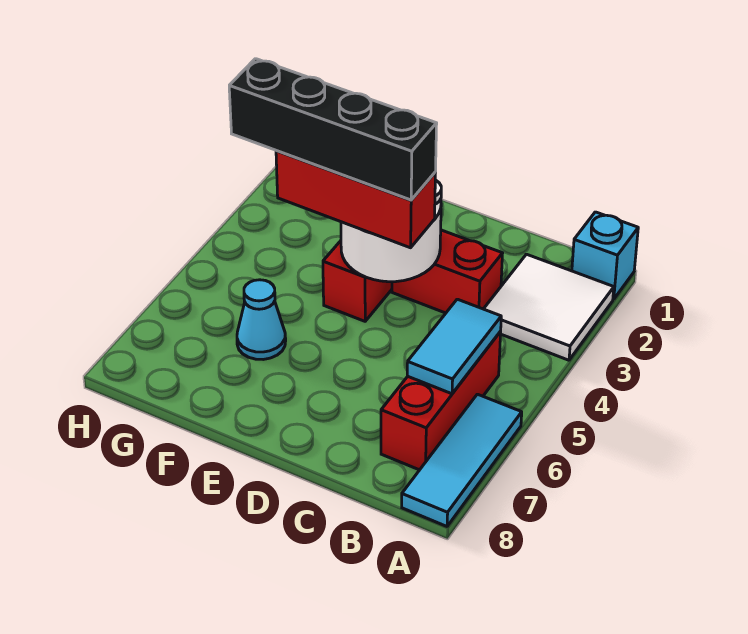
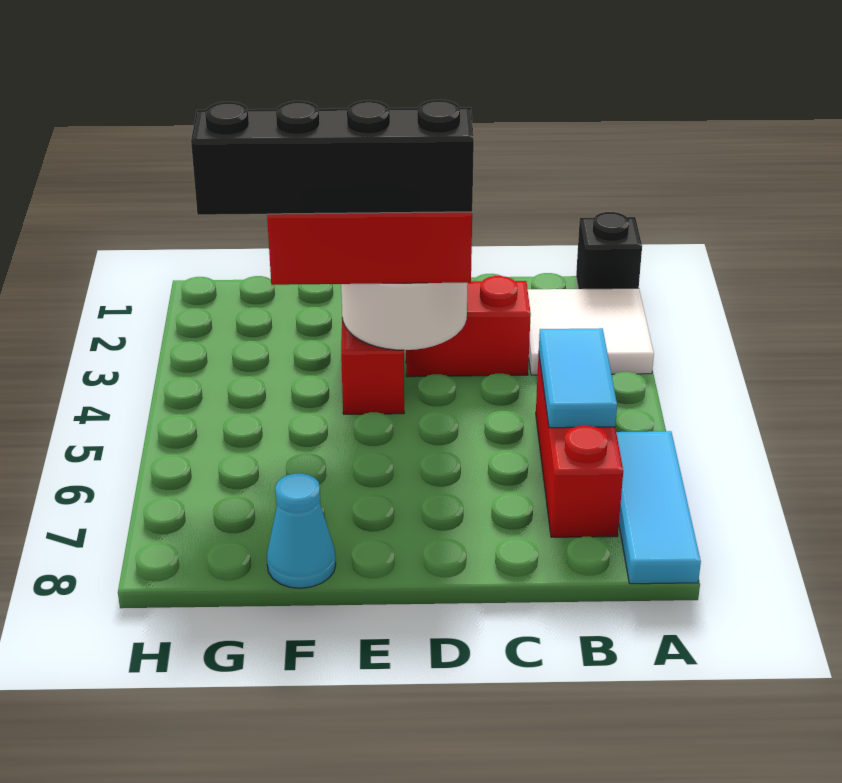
cyan brick A1 level 1 -> black brick A1 level 1
cyan cone F6 level 1 -> cyan cone F8 level 1

